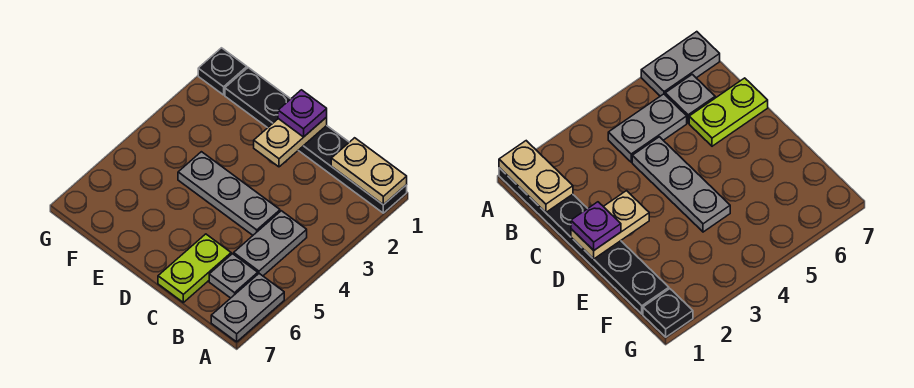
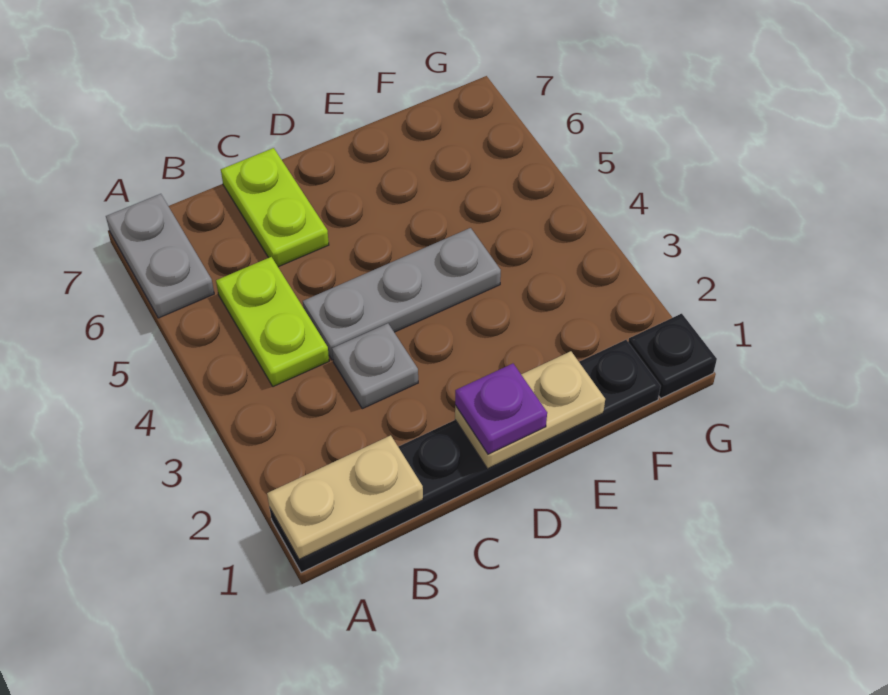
grey plate B4:B5 level 1 -> lime plate B4:B5 level 1
grey plate B6 level 1 -> grey plate C3 level 1
tan plate D1:D2 level 2 -> tan plate D1:E1 level 2

